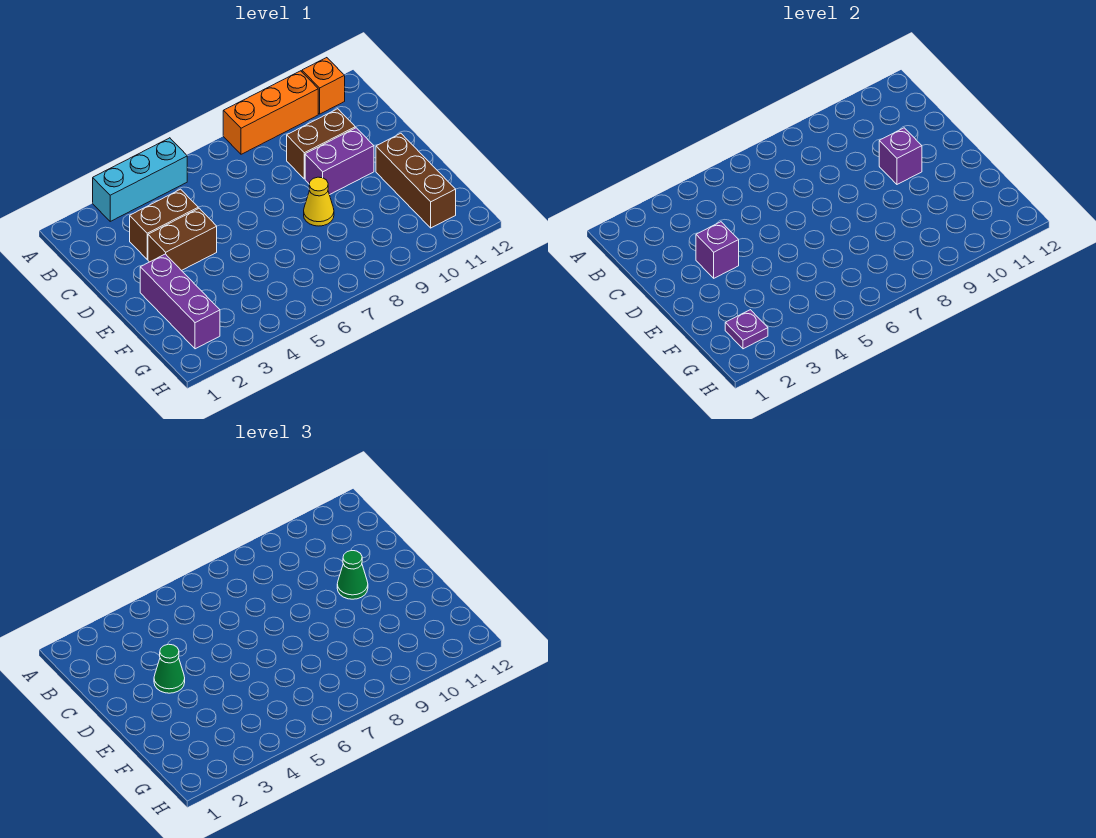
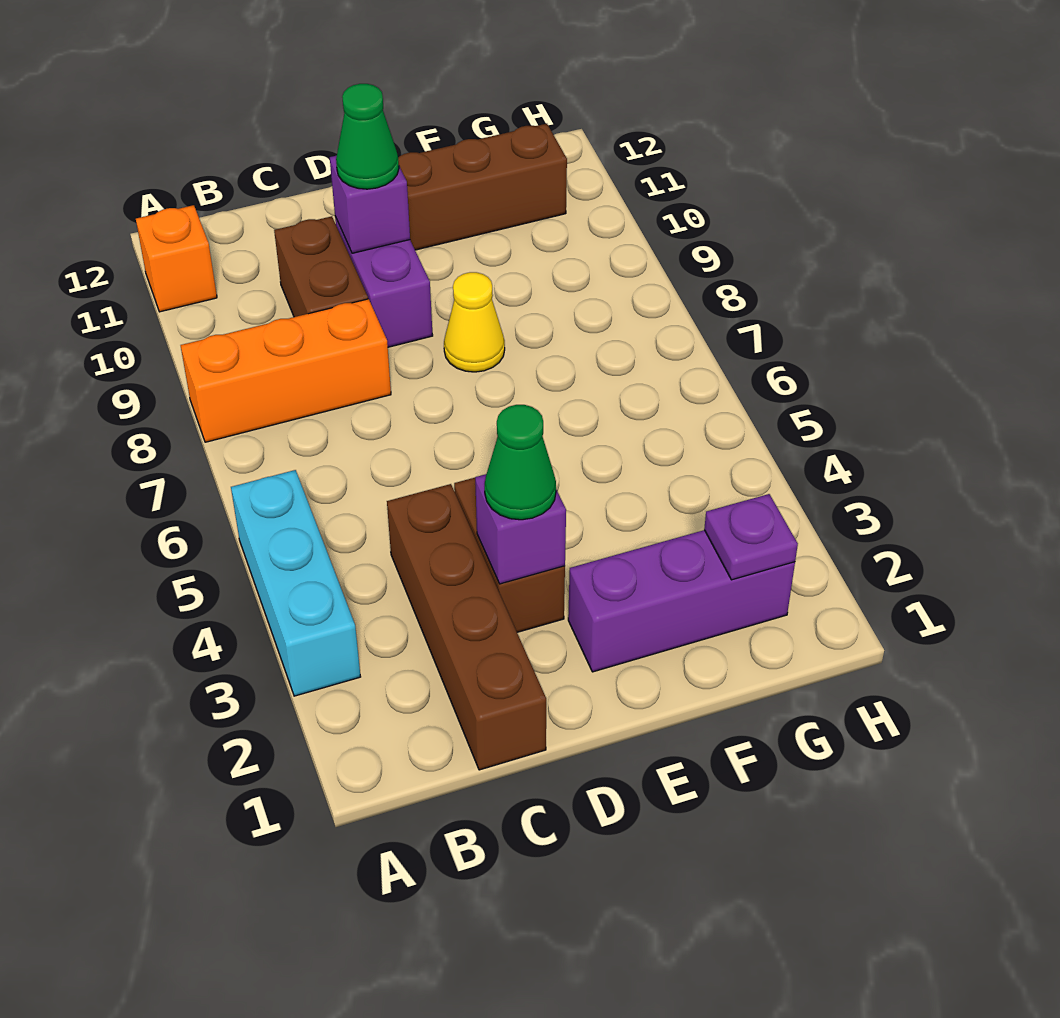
orange brick A8:A10 level 1 -> orange brick A8:C8 level 1
brown brick C3:C4 level 1 -> brown brick C1:C4 level 1

